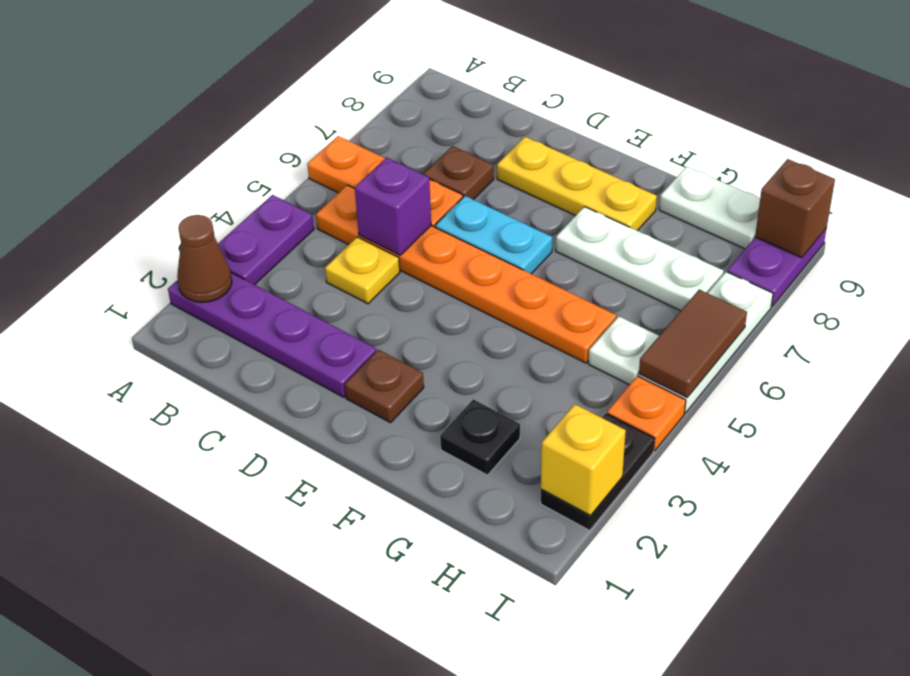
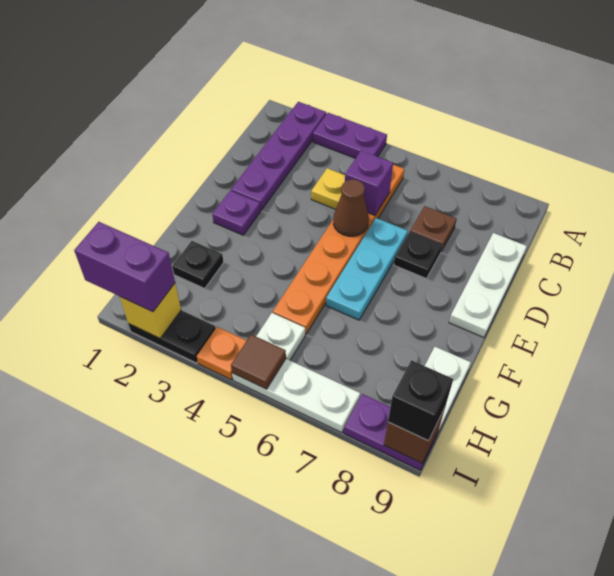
brown cone A2 level 2 -> brown cone D5 level 2
orange plate A6:C6 level 1 -> none
cyan plate D6:E6 level 1 -> cyan plate D6:F6 level 1
none -> black plate D7 level 1
yellow plate D8:F8 level 1 -> none
brown plate E2 level 1 -> purple plate E2 level 1
white plate F7:H7 level 1 -> white plate C9:E9 level 1
none -> purple brick I1:I2 level 3
brown tile I5:I6 level 2 -> brown tile I5 level 2
none -> black brick I9 level 3

